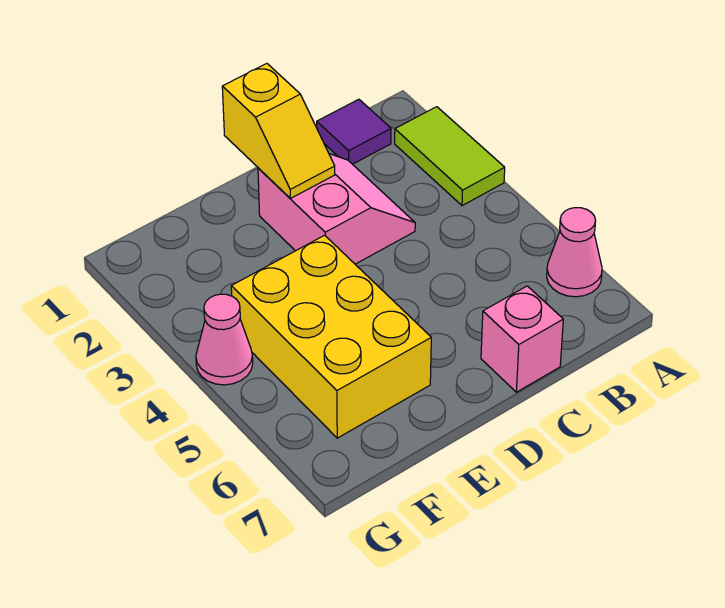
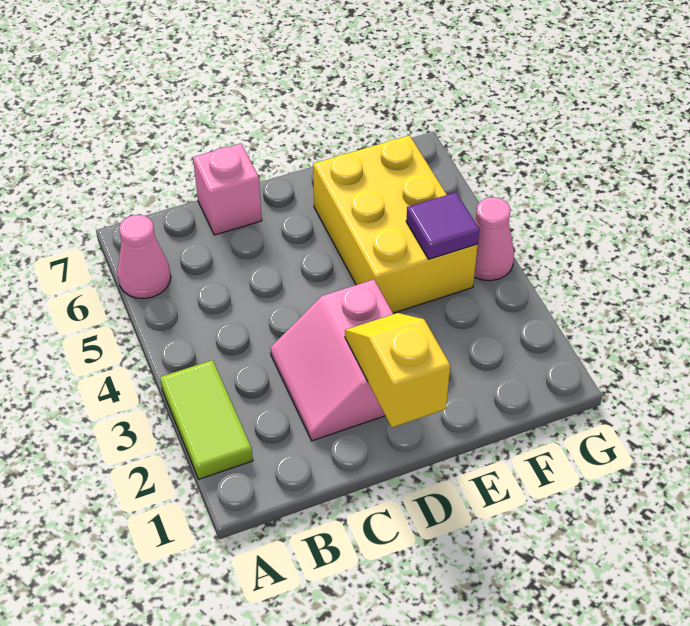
purple tile B1 level 1 -> purple tile F4 level 2

